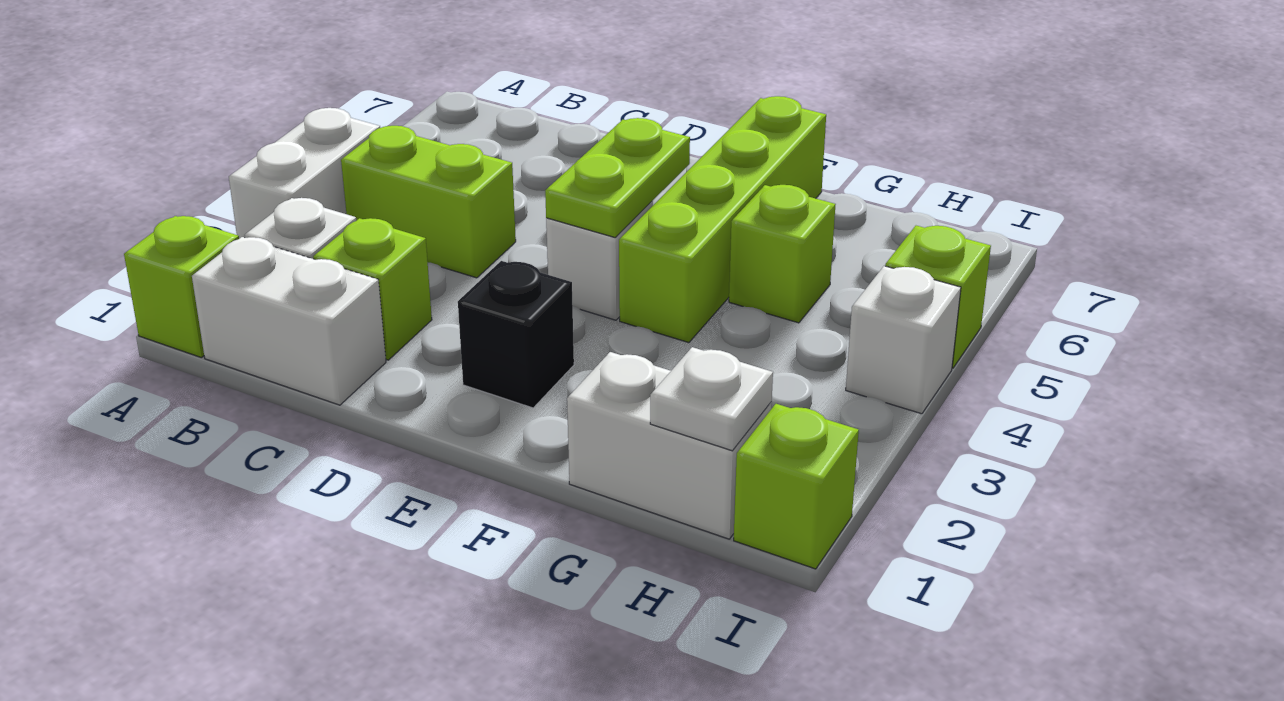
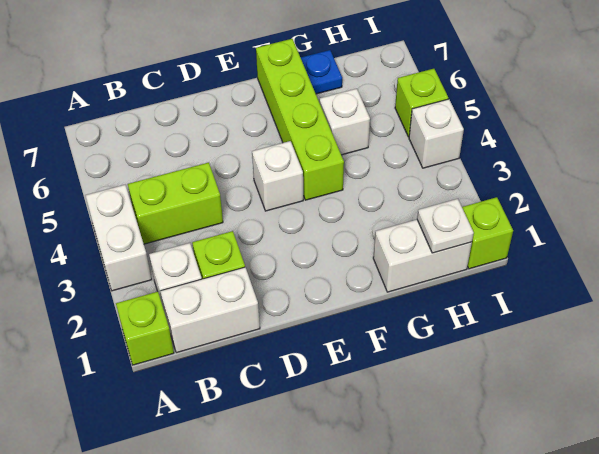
black brick E2 level 1 -> none
lime plate E4:E5 level 2 -> none
lime brick G5 level 1 -> white brick G5 level 1
none -> blue plate G7 level 1

